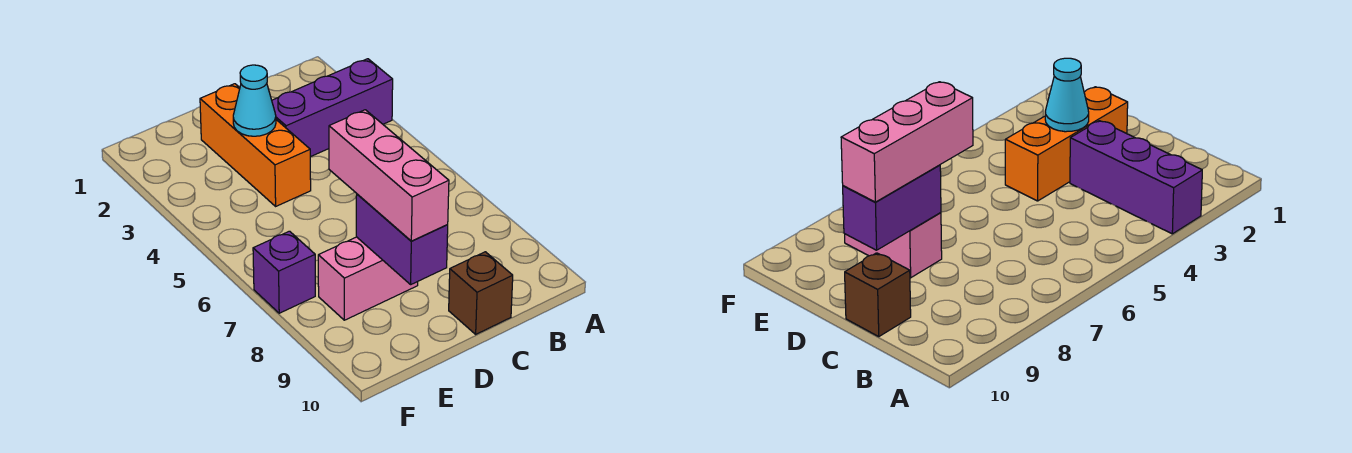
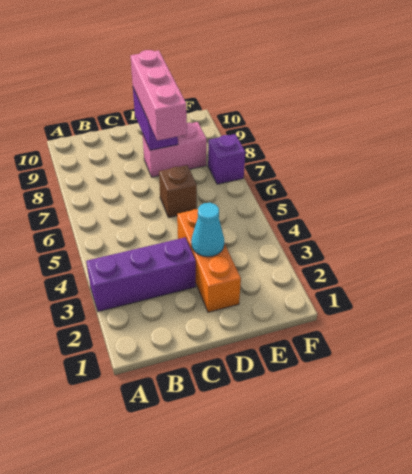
brown brick C10 level 1 -> brown brick D6 level 1

